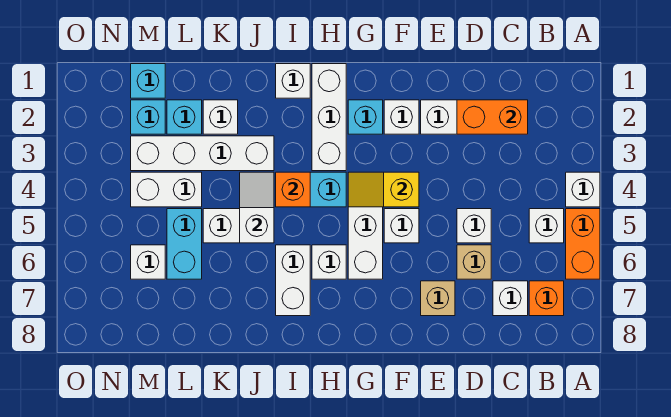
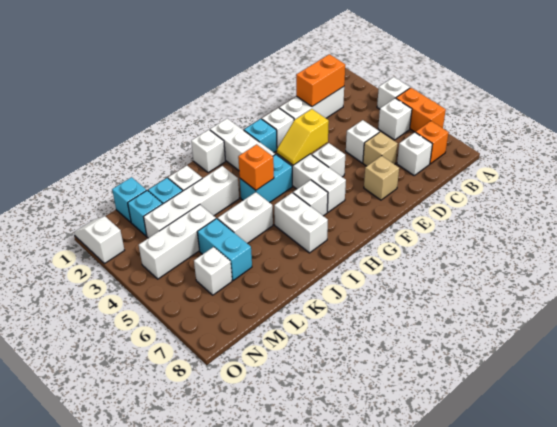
white slope J4:J5 level 2 top 5 -> white slope O1:O2 level 1 top 2
white brick L4:M4 level 1 -> white brick L4:N4 level 1

